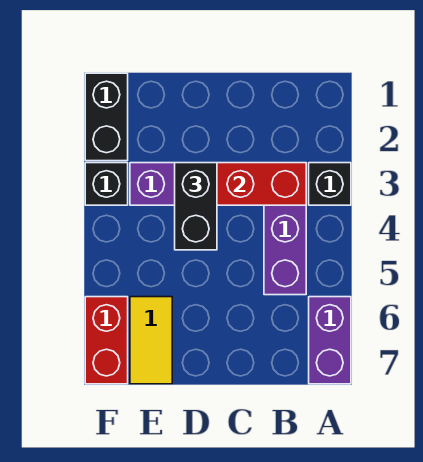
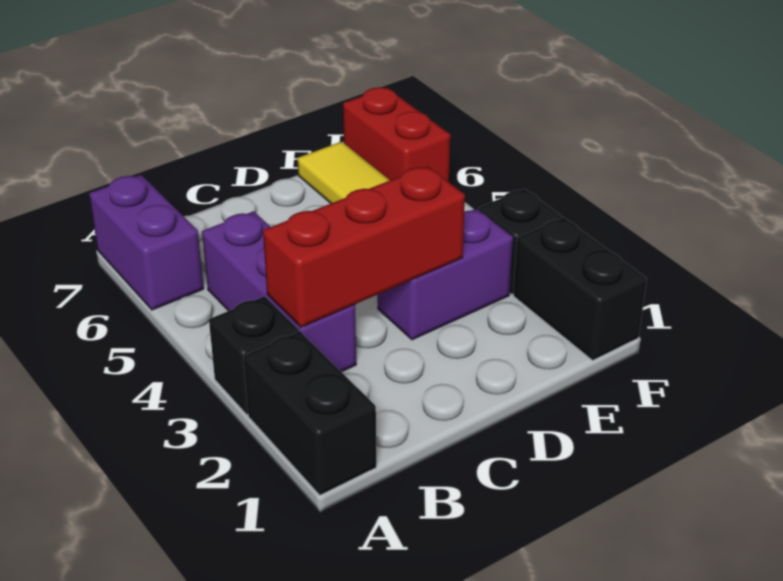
black brick D3:D4 level 3 -> black brick A1:A2 level 1

